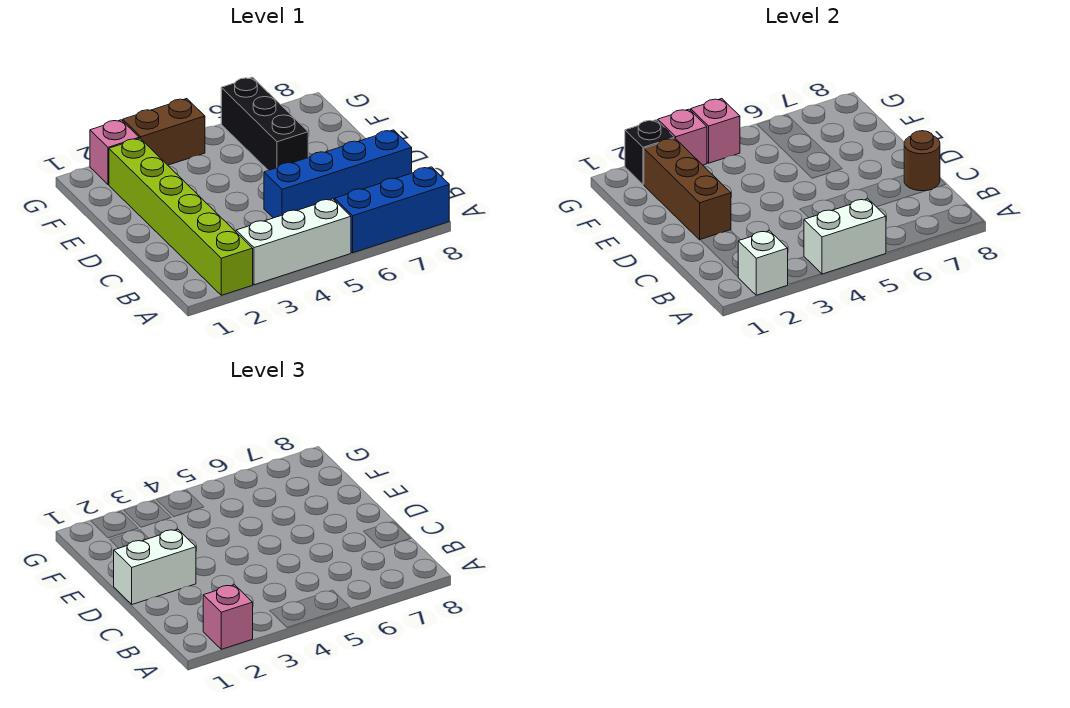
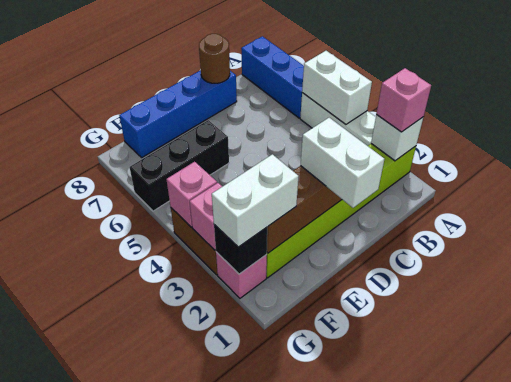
blue brick C5:C8 level 1 -> blue brick C8:F8 level 1
none -> white brick F2:G2 level 3

